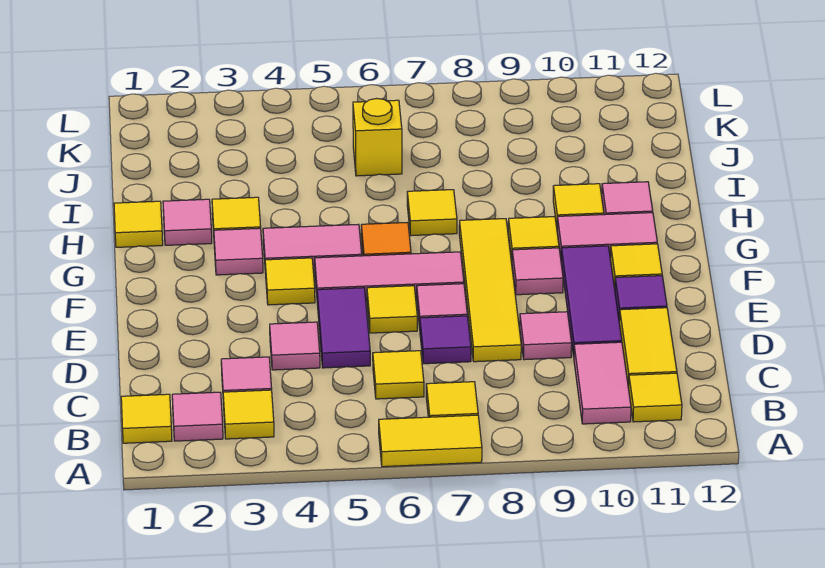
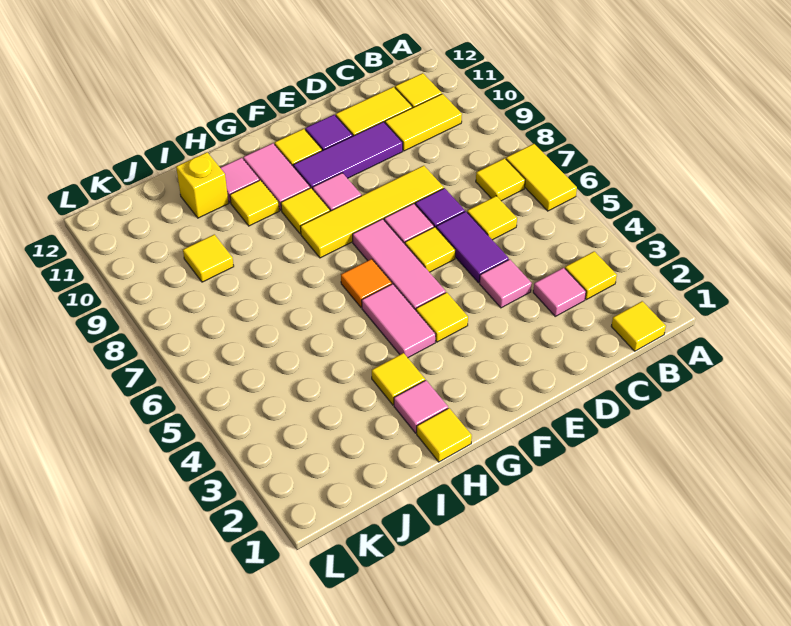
pink tile B2 level 1 -> none
pink tile B10:C10 level 1 -> yellow tile B10:C10 level 1
purple tile D5:E5 level 1 -> purple tile D5:D6 level 1
pink tile D9 level 1 -> none
pink tile G3 level 1 -> none
yellow tile H7 level 1 -> yellow tile J9 level 1
yellow brick J6 level 1 -> yellow brick I11 level 1

